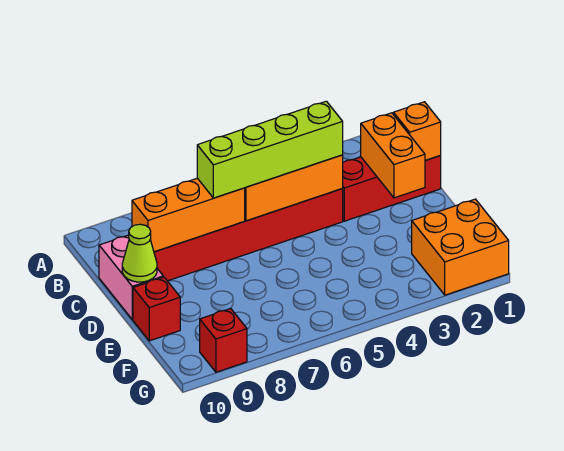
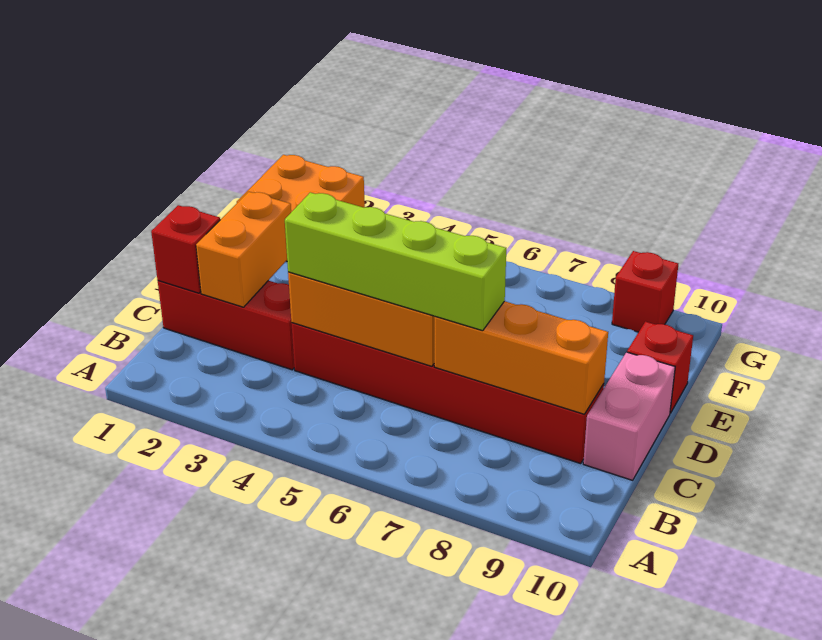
orange brick C1 level 2 -> red brick C1 level 2
lime cone D10 level 2 -> none

